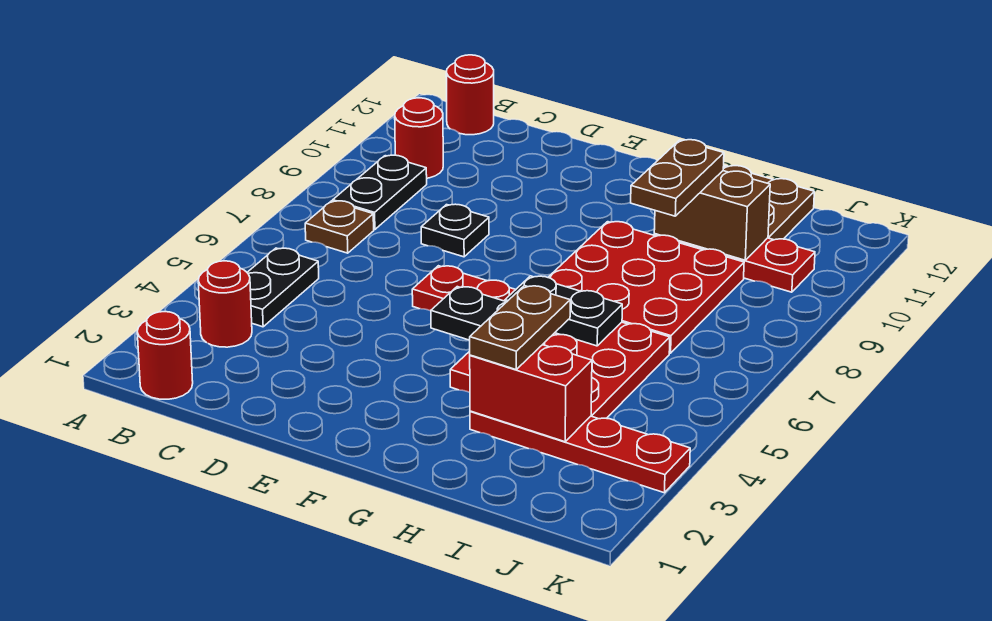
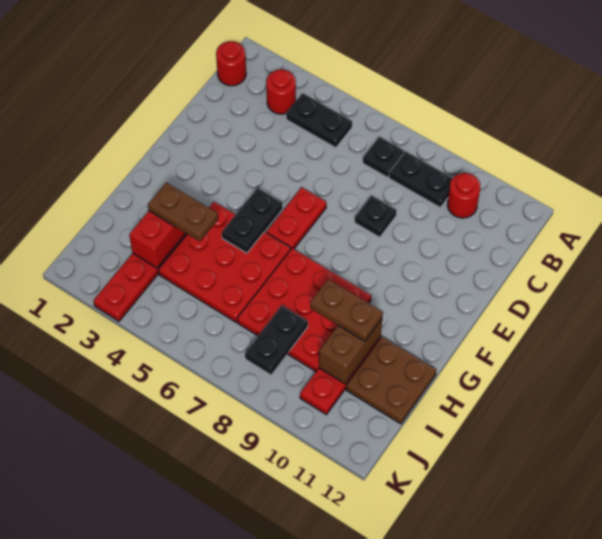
brown plate B7 level 1 -> black plate B7 level 1
red round brick B12 level 1 -> none
black plate G6:H6 level 2 -> black plate I8:J8 level 2

